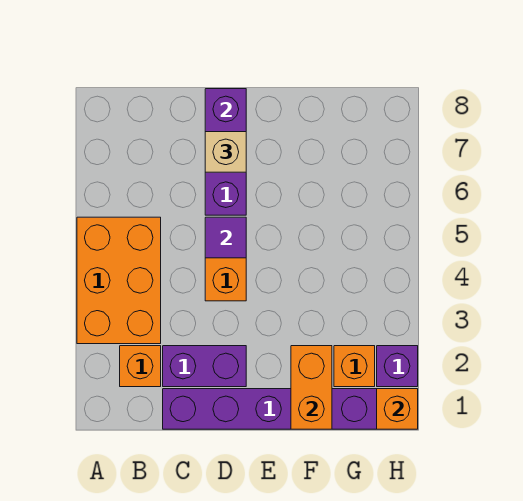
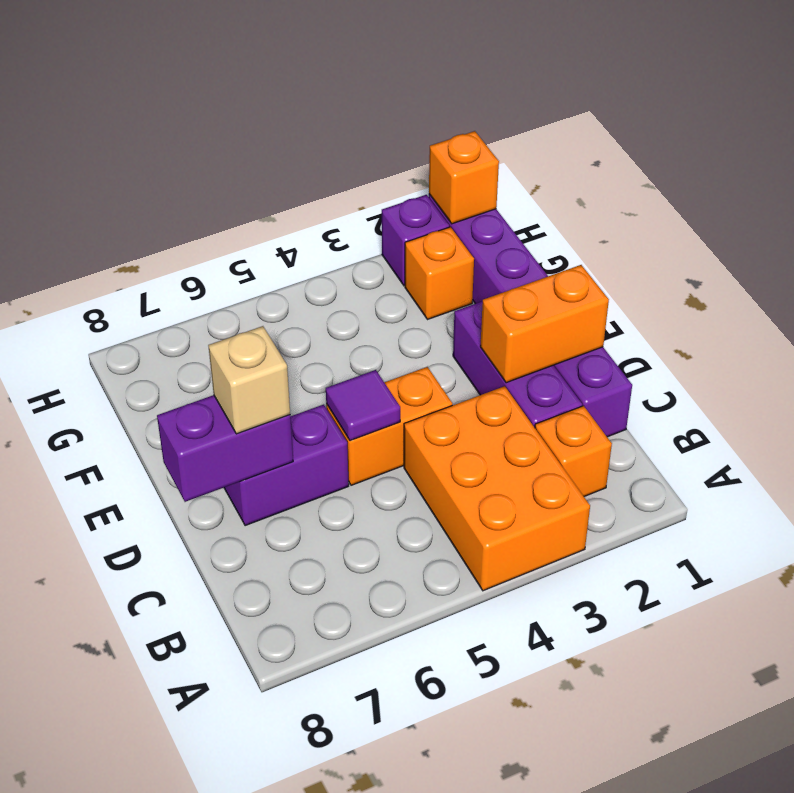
orange brick A3:B5 level 1 -> orange brick A3:C4 level 1
purple brick C2:D2 level 1 -> purple brick C2:E2 level 1
orange brick F1:F2 level 2 -> orange brick D1:D2 level 2

